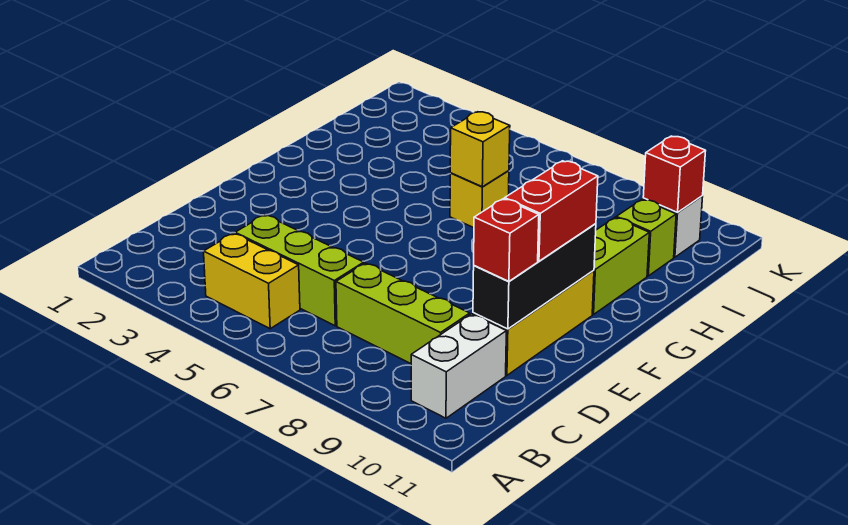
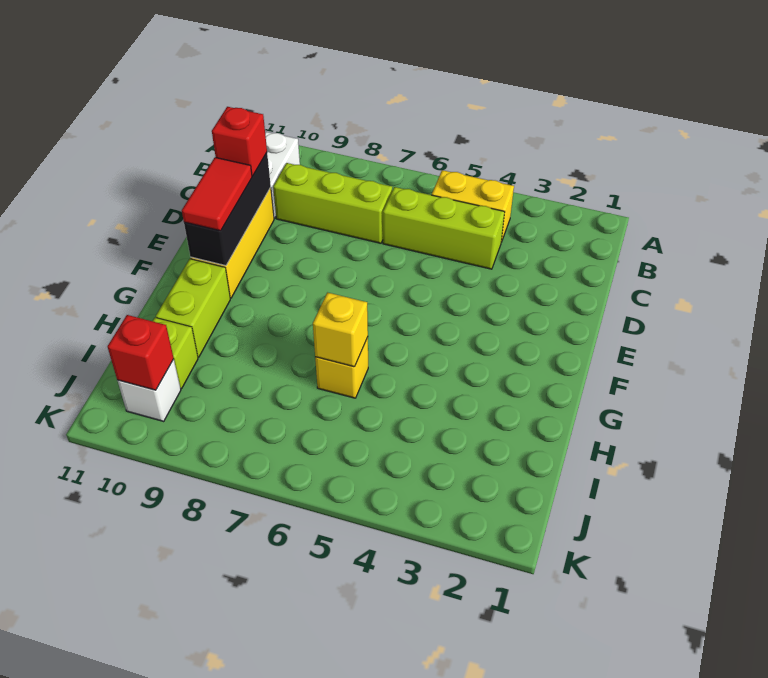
red brick E10:F10 level 3 -> red tile E10:F10 level 3

